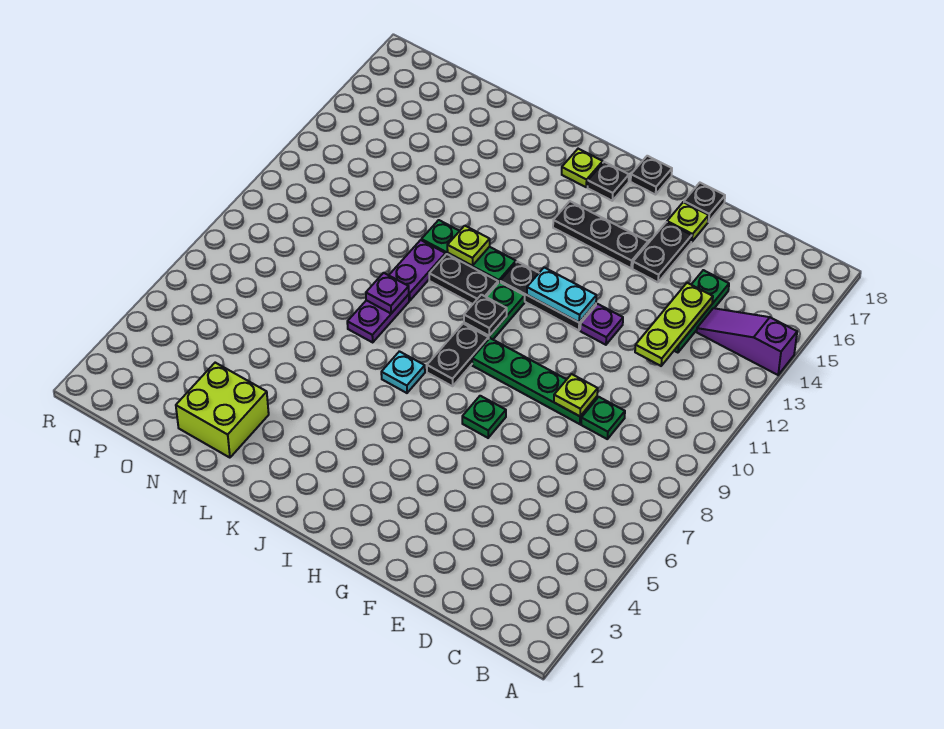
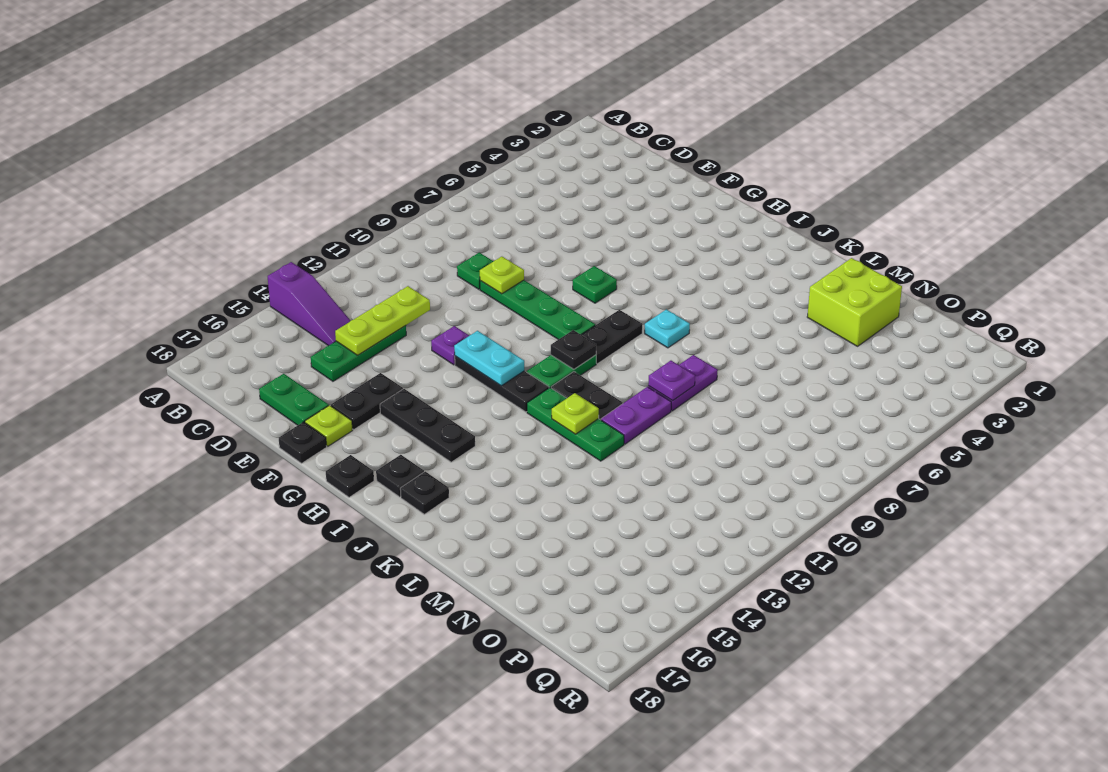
none -> green plate D17:E17 level 1
lime plate J17 level 1 -> black plate J17 level 1

